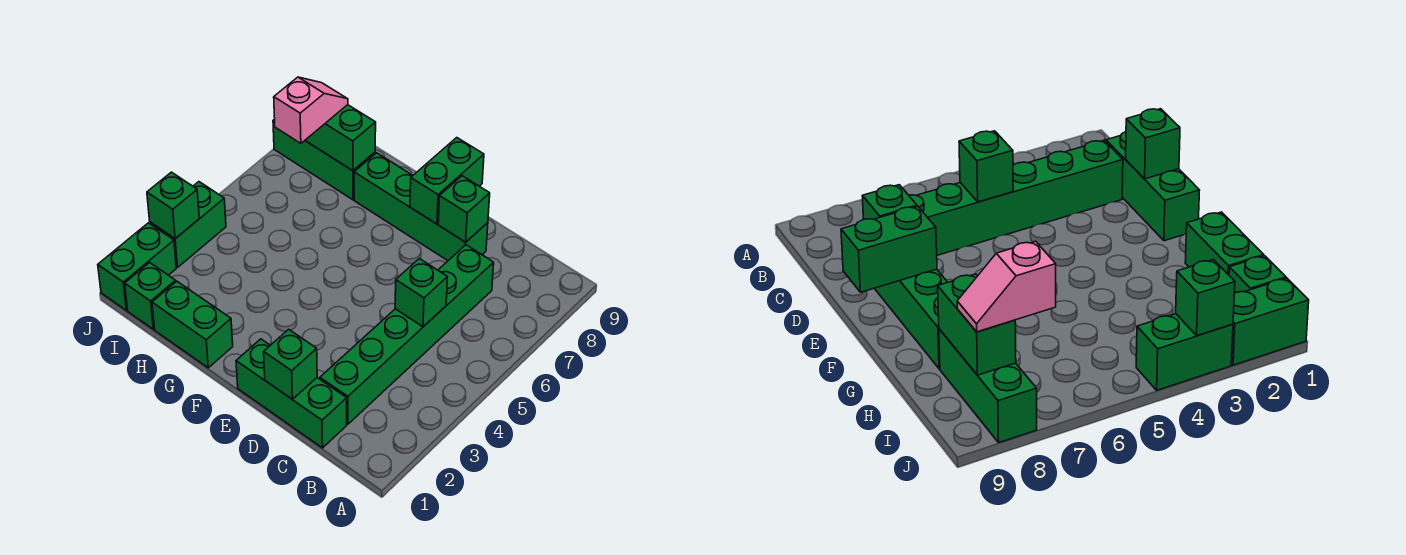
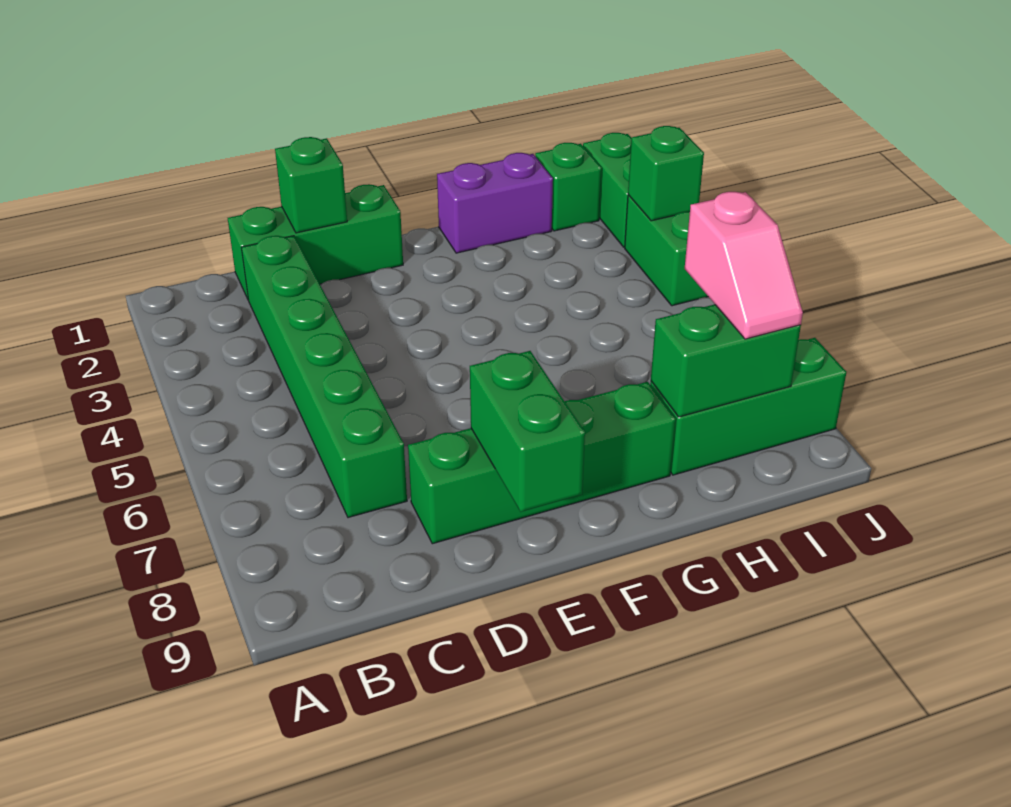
green brick C5 level 2 -> none
green brick D8 level 2 -> none
green brick G1:H1 level 1 -> purple brick G1:H1 level 1

